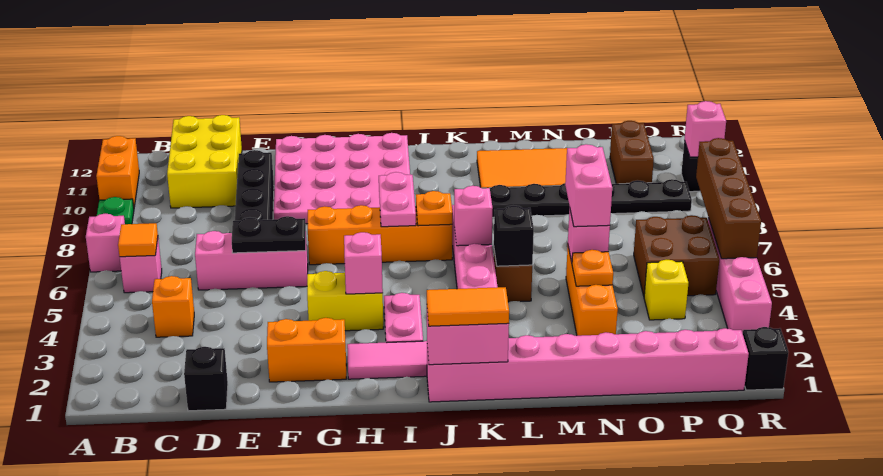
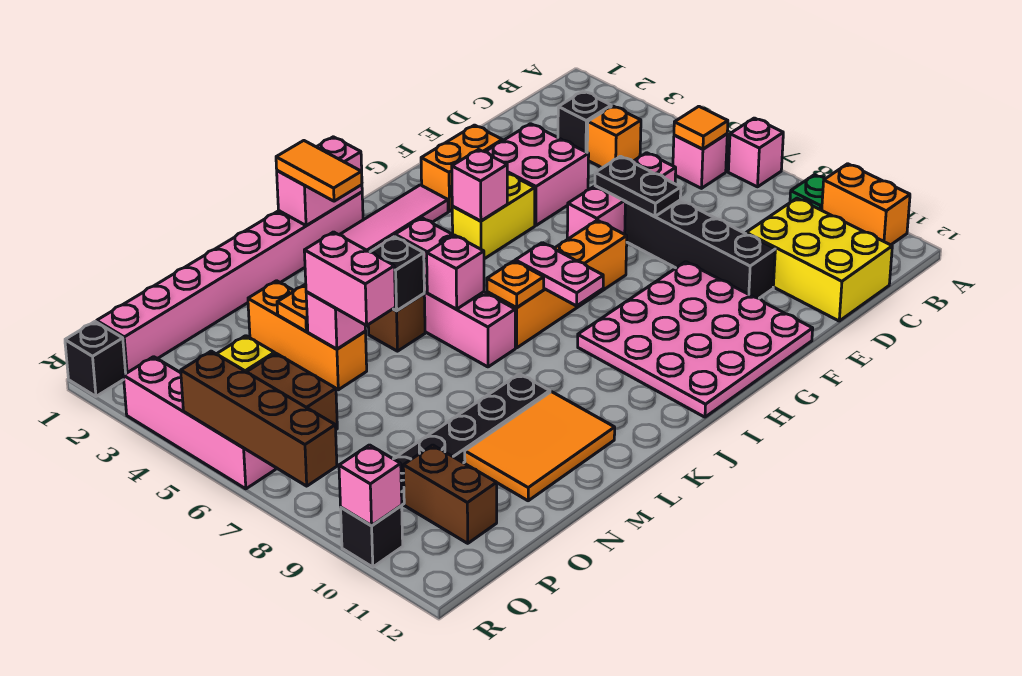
black brick D1 level 1 -> black brick C3 level 1
none -> pink brick E3:F4 level 1
black plate E6:F6 level 2 -> black plate E6:E7 level 2
orange tile J1:K1 level 3 -> orange tile K1:K2 level 3

